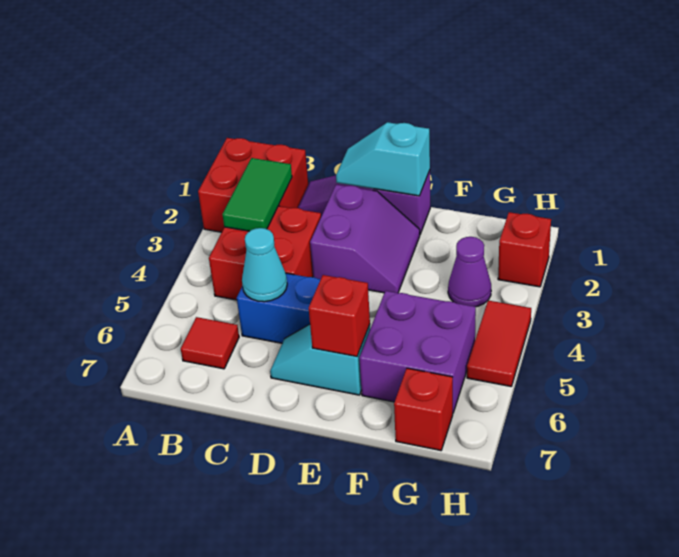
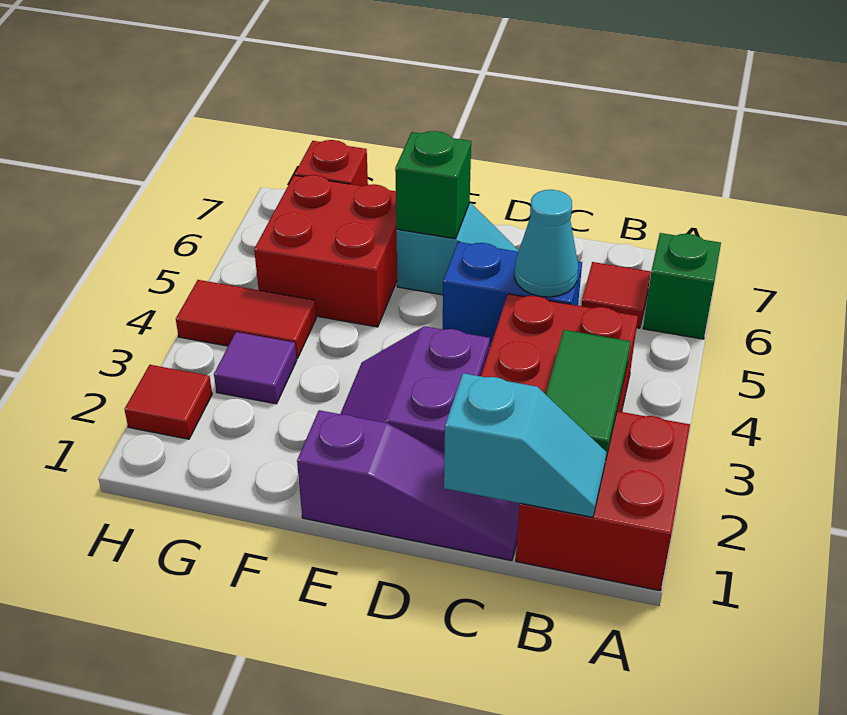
none -> green brick A6 level 1
cyan slope D1:E1 level 2 top E -> cyan slope B1:C1 level 2 top C
red brick E6 level 2 -> green brick E6 level 2
purple brick F5:G6 level 1 -> red brick F5:G6 level 1
purple cone G3 level 1 -> purple tile G3 level 1
red brick H2 level 1 -> red tile H2 level 1
red tile H4:H5 level 1 -> red tile G4:H4 level 1

